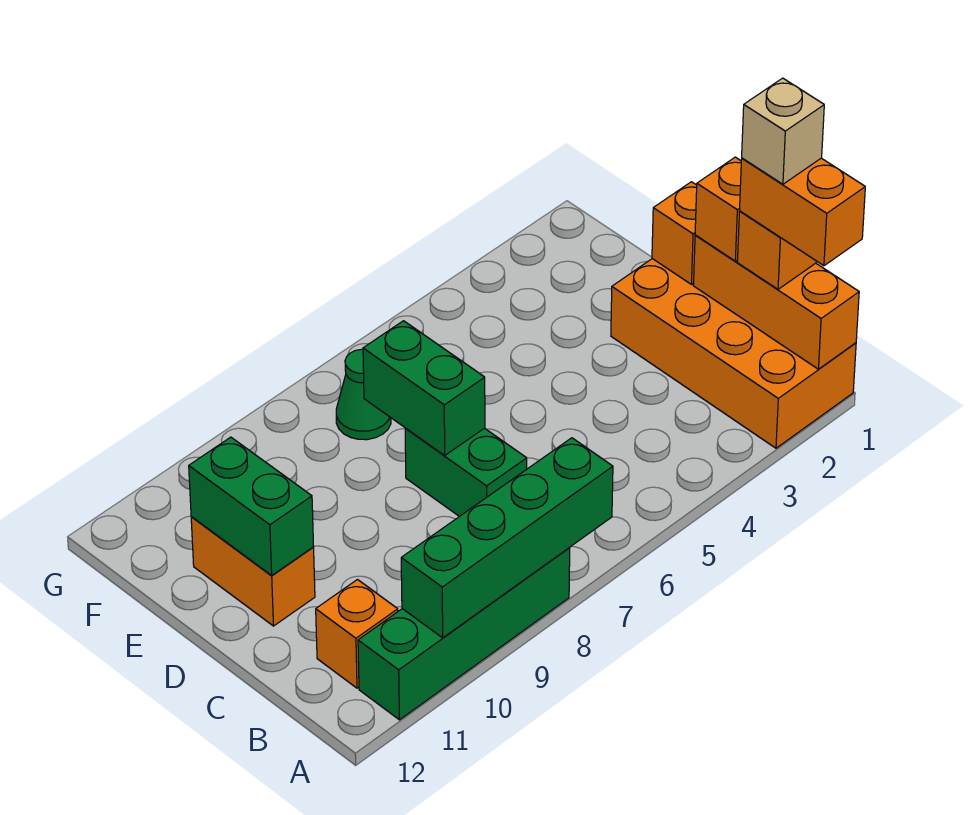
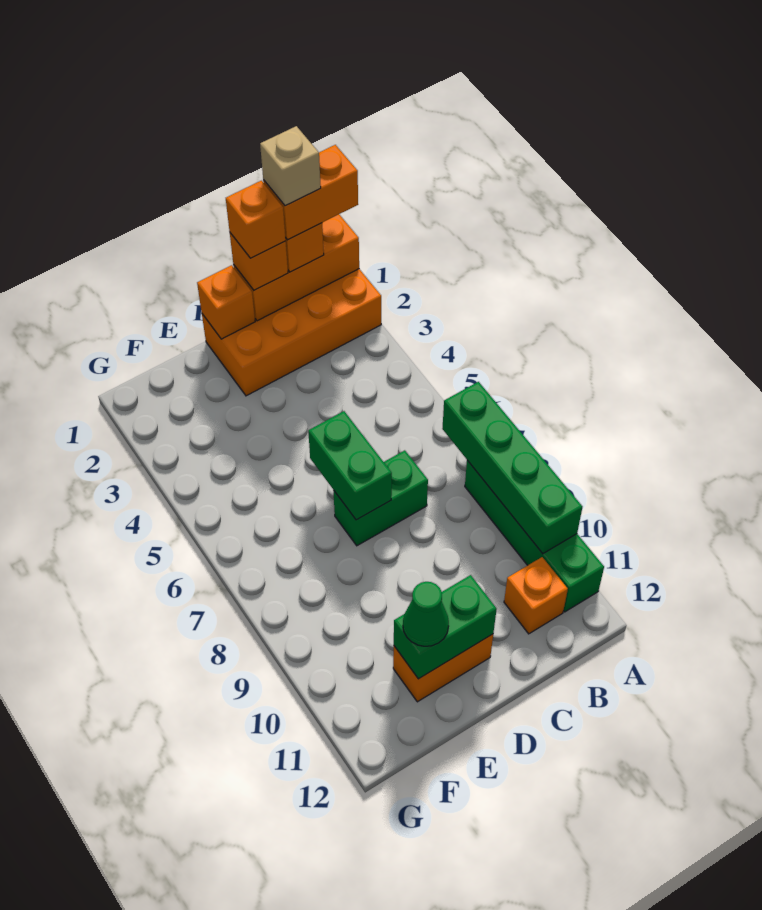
none -> orange brick C1 level 4
green brick D7:E7 level 2 -> green brick D6:D7 level 2
green cone F7 level 1 -> green cone E11 level 3

